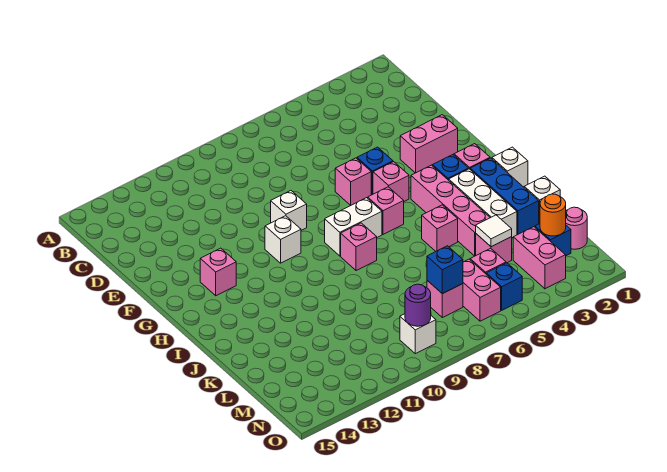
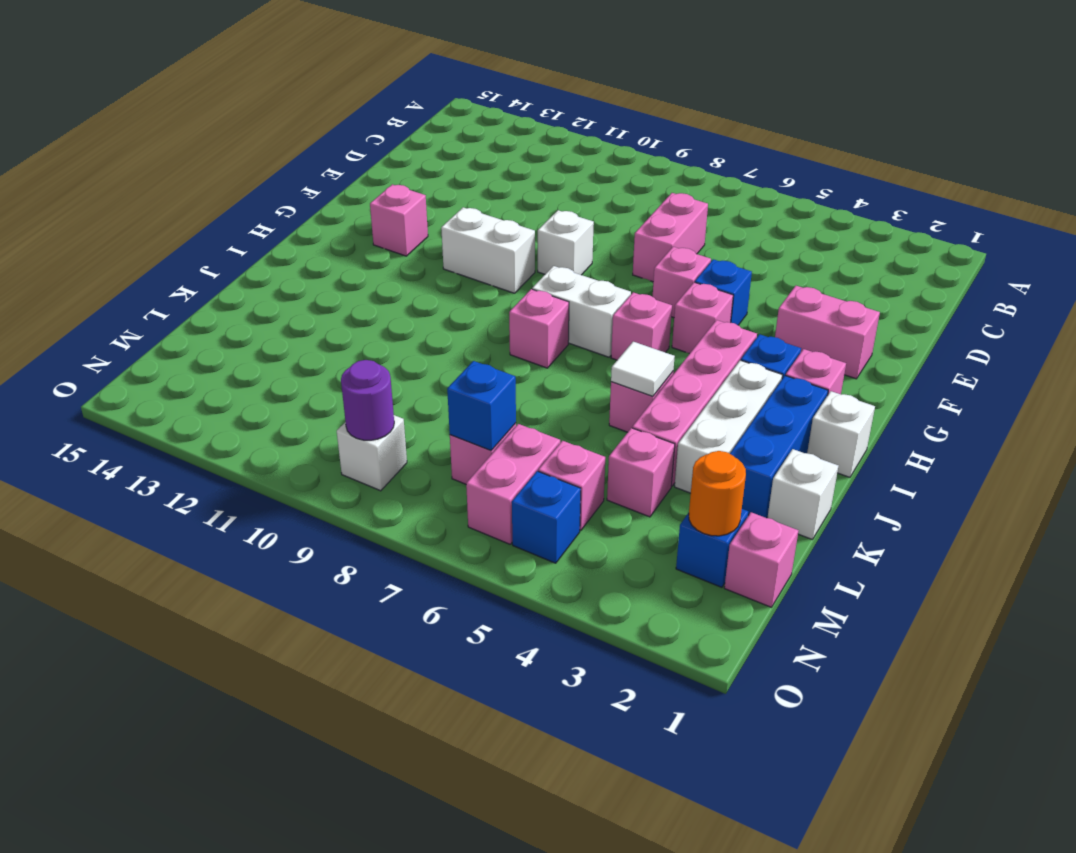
white brick G10 level 1 -> white brick G10:G11 level 1
white tile L4 level 2 -> white tile J5 level 2
pink round brick M1 level 1 -> pink brick M1 level 1
pink brick M3:N3 level 1 -> pink brick D7:E7 level 1

